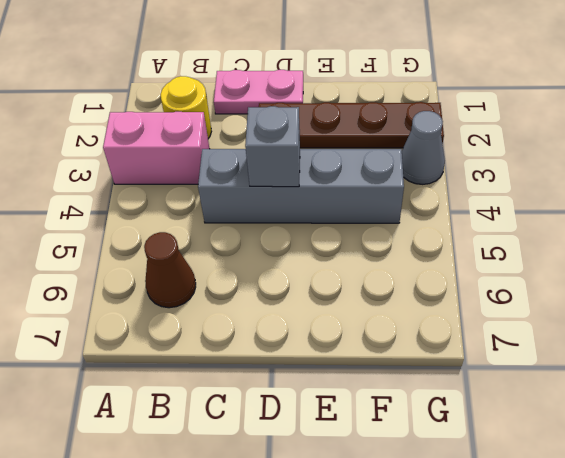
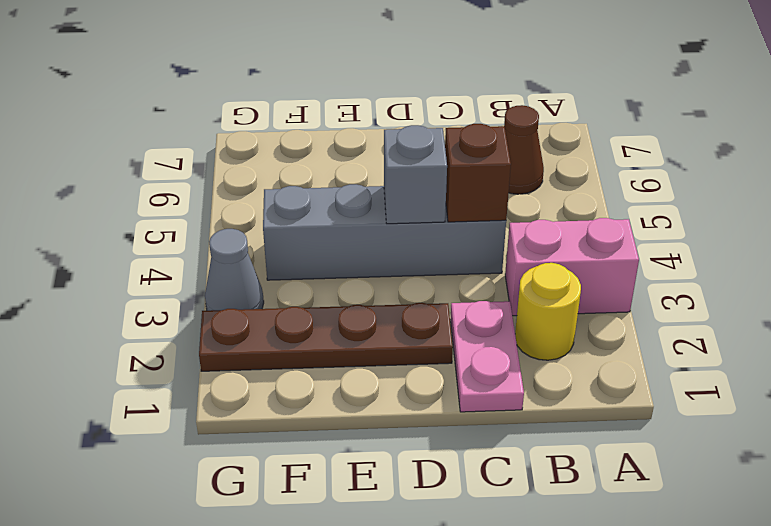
pink plate C1:D1 level 1 -> pink plate C1:C2 level 1
none -> brown brick C4 level 2

